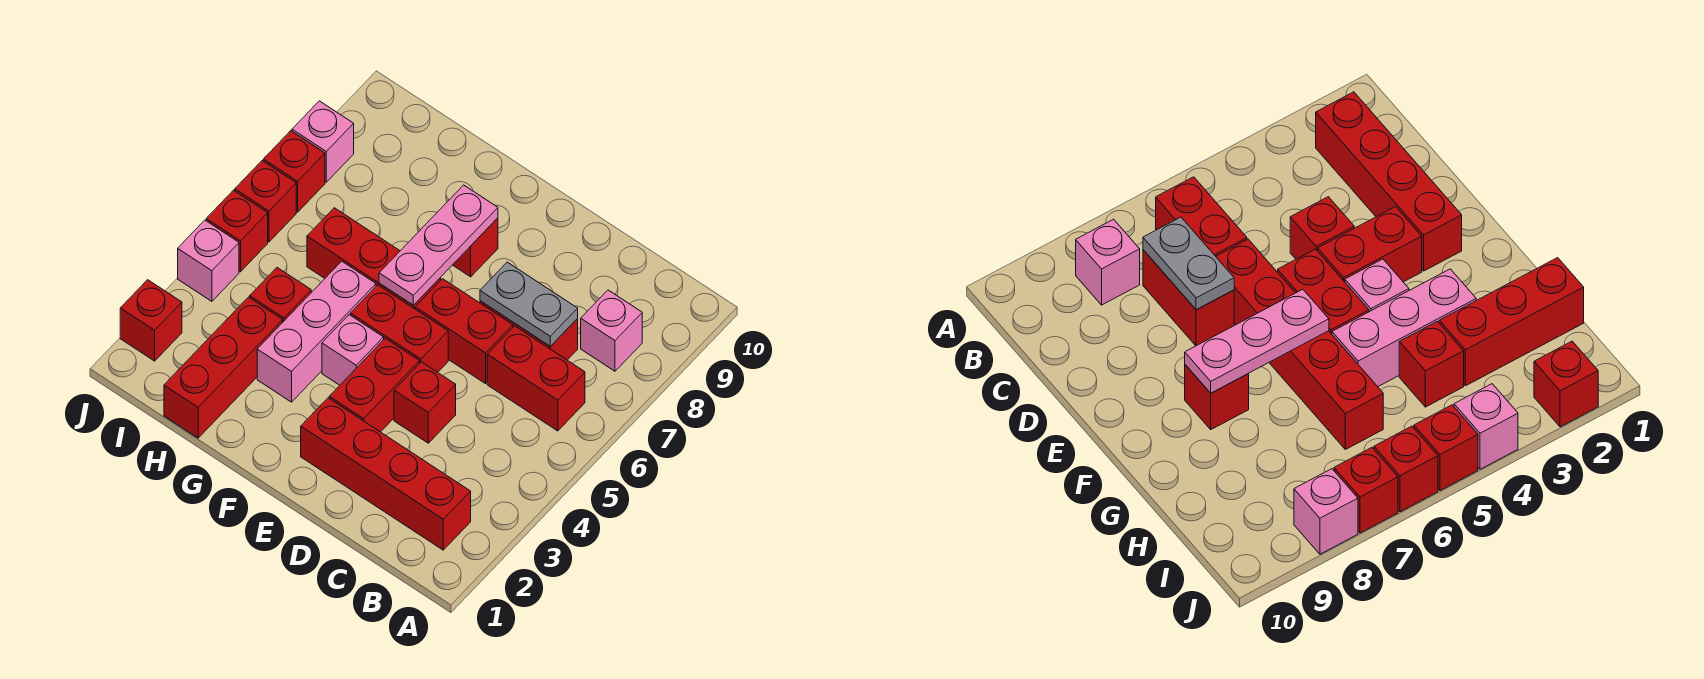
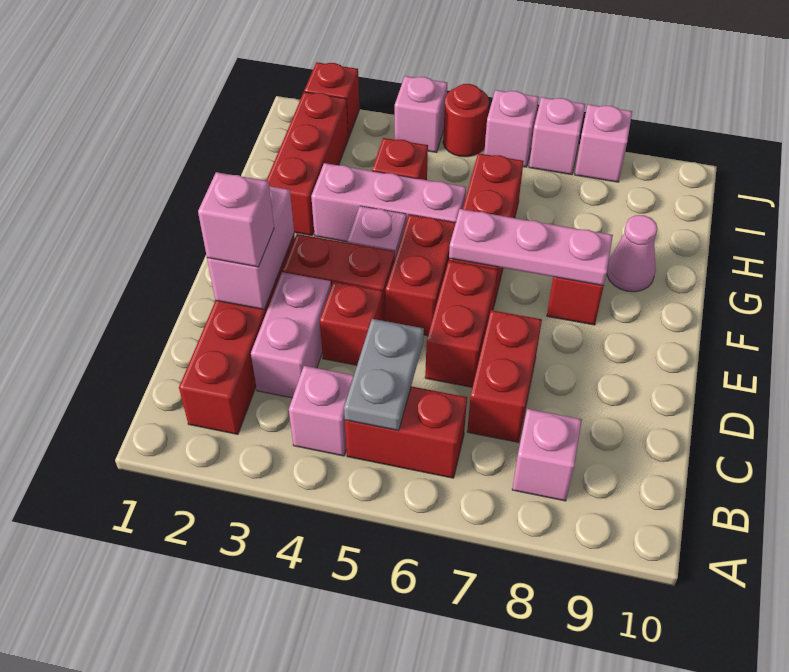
none -> pink brick B4 level 1
red brick B6:C6 level 1 -> red brick B5:B6 level 1
none -> pink brick C3:D3 level 1
grey plate C7:D7 level 2 -> grey plate B5:C5 level 2
none -> pink brick D2:E2 level 2
none -> pink brick D2 level 3
none -> pink cone G9 level 1
red brick H1:H3 level 1 -> red brick G2:I2 level 1
red brick J5 level 1 -> red round brick J5 level 1
red brick J6 level 1 -> pink brick J6 level 1
red brick J7 level 1 -> pink brick J7 level 1

